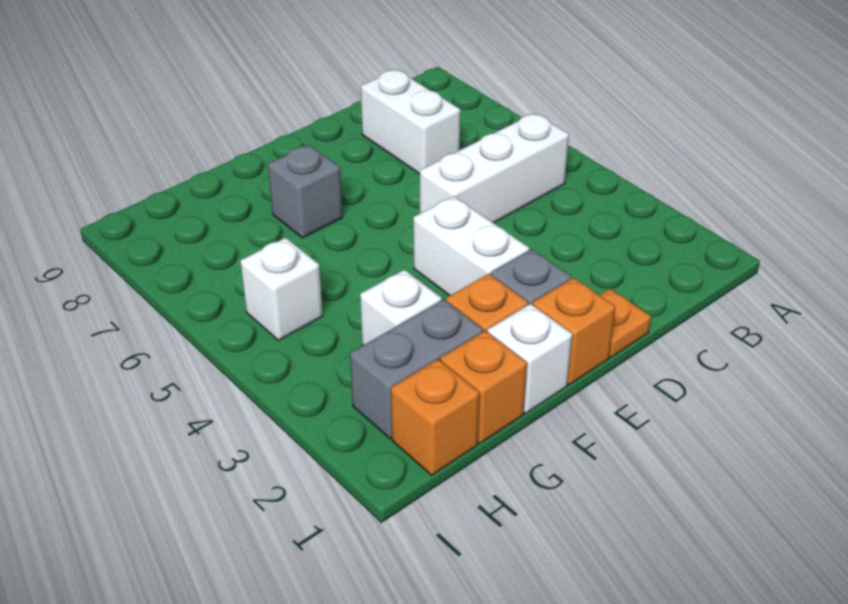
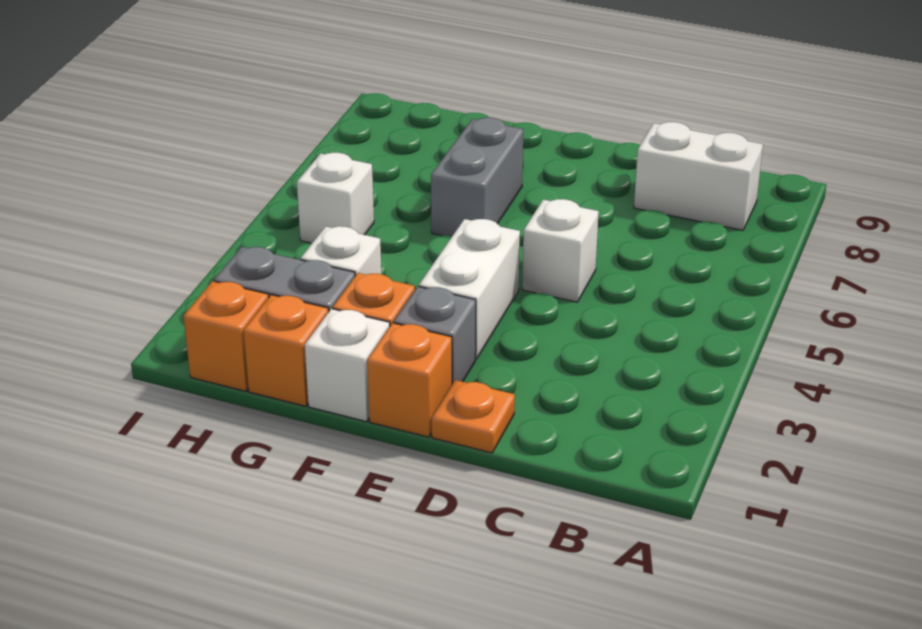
white brick B5:D5 level 1 -> white brick D5 level 1
white brick C7:C8 level 1 -> white brick B8:C8 level 1
grey brick F7 level 1 -> grey brick F6:F7 level 1

